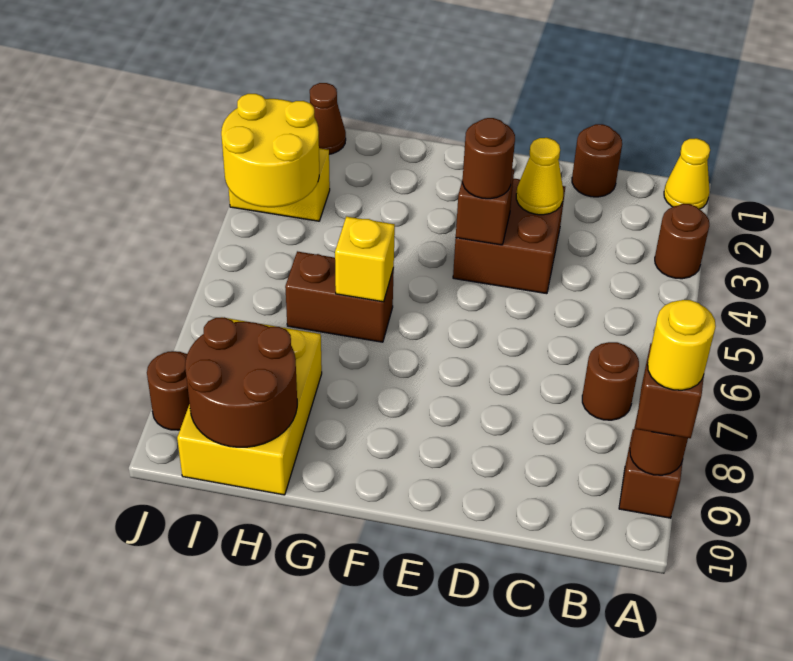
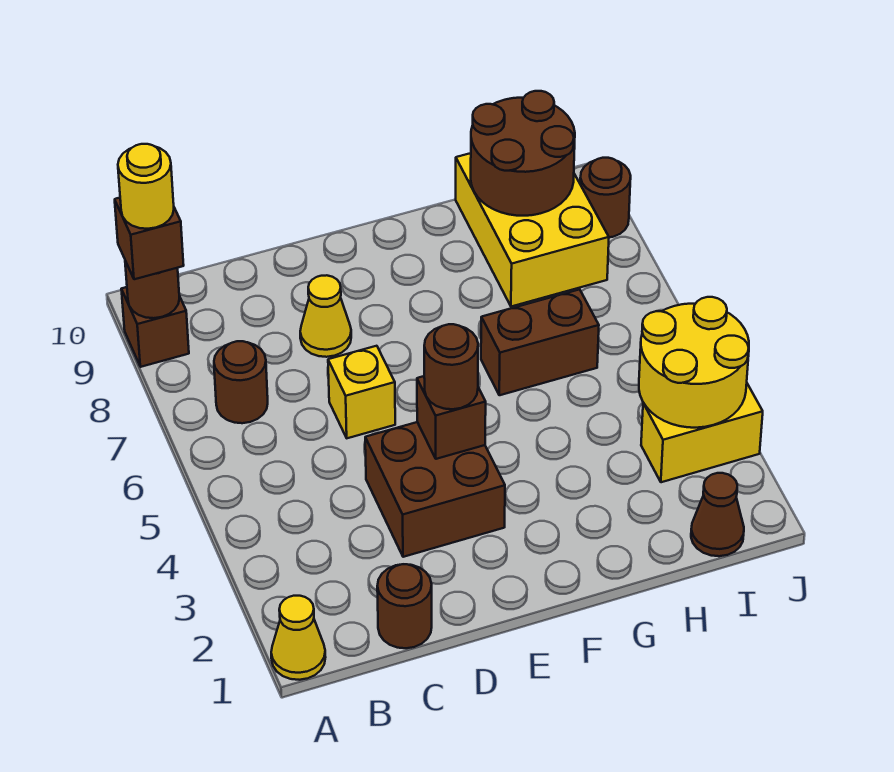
brown round brick A3 level 1 -> none
yellow cone D3 level 2 -> yellow cone D8 level 1
yellow brick G6 level 2 -> yellow brick D6 level 1

